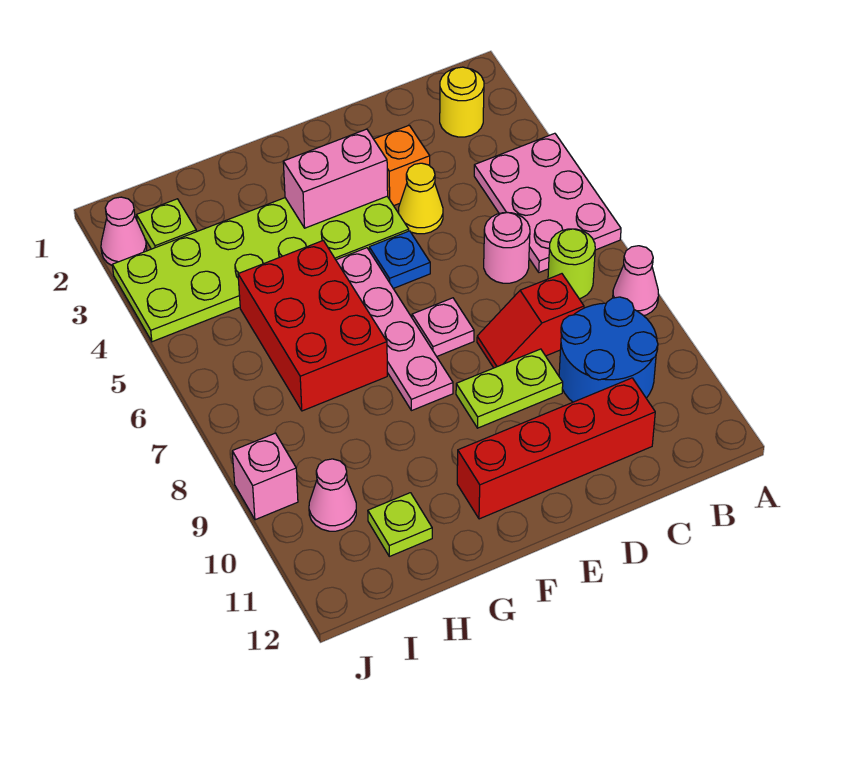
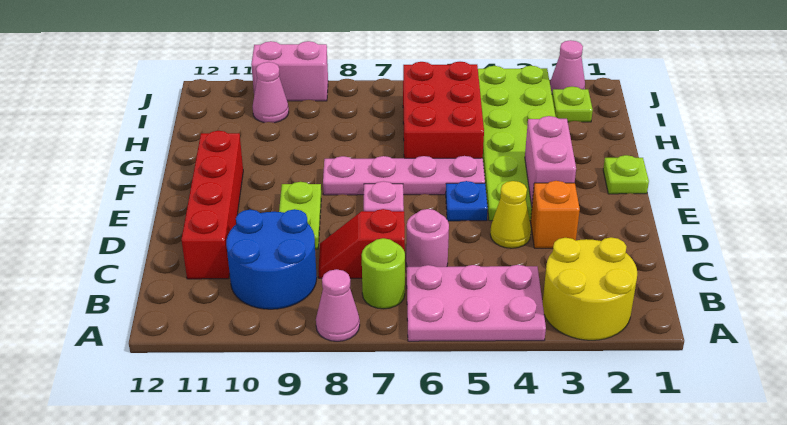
yellow round brick B2 level 1 -> yellow round brick A2:B3 level 1
red slope C8:D8 level 1 top C -> red slope C7:C8 level 1 top 7
red brick G5:H7 level 1 -> red brick G5:I6 level 1
lime plate H11 level 1 -> lime plate F1 level 1
pink brick J9 level 1 -> pink brick J9:J10 level 1

